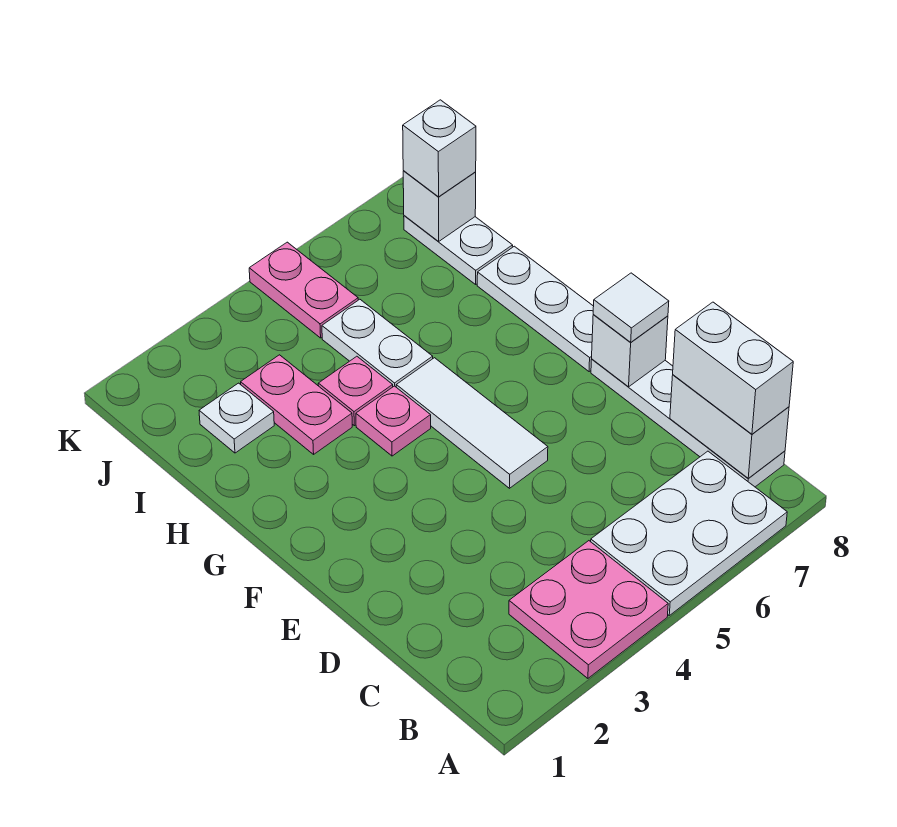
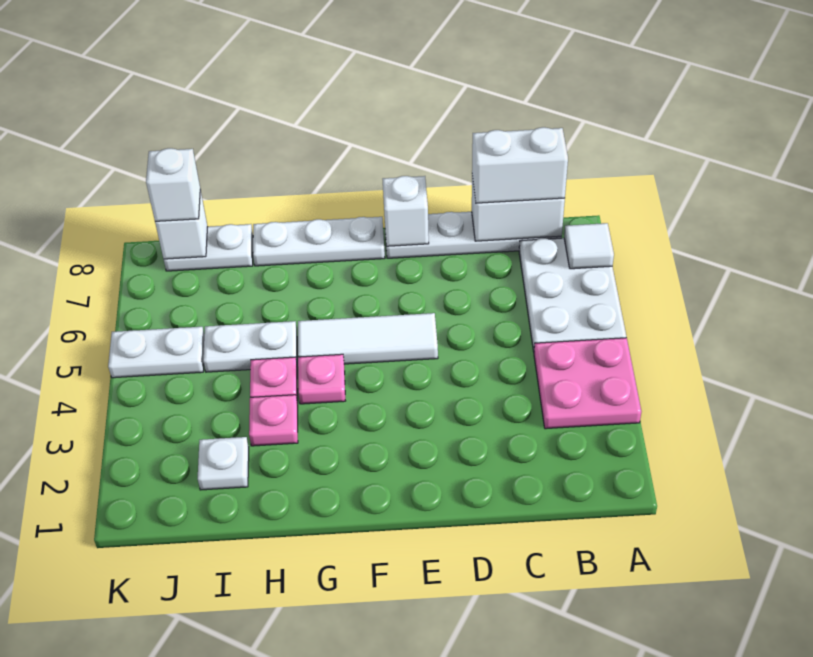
white tile E8 level 3 -> white tile A7 level 2
pink plate H3:I3 level 1 -> pink plate H3 level 1
pink plate J5:K5 level 1 -> white plate J5:K5 level 1

